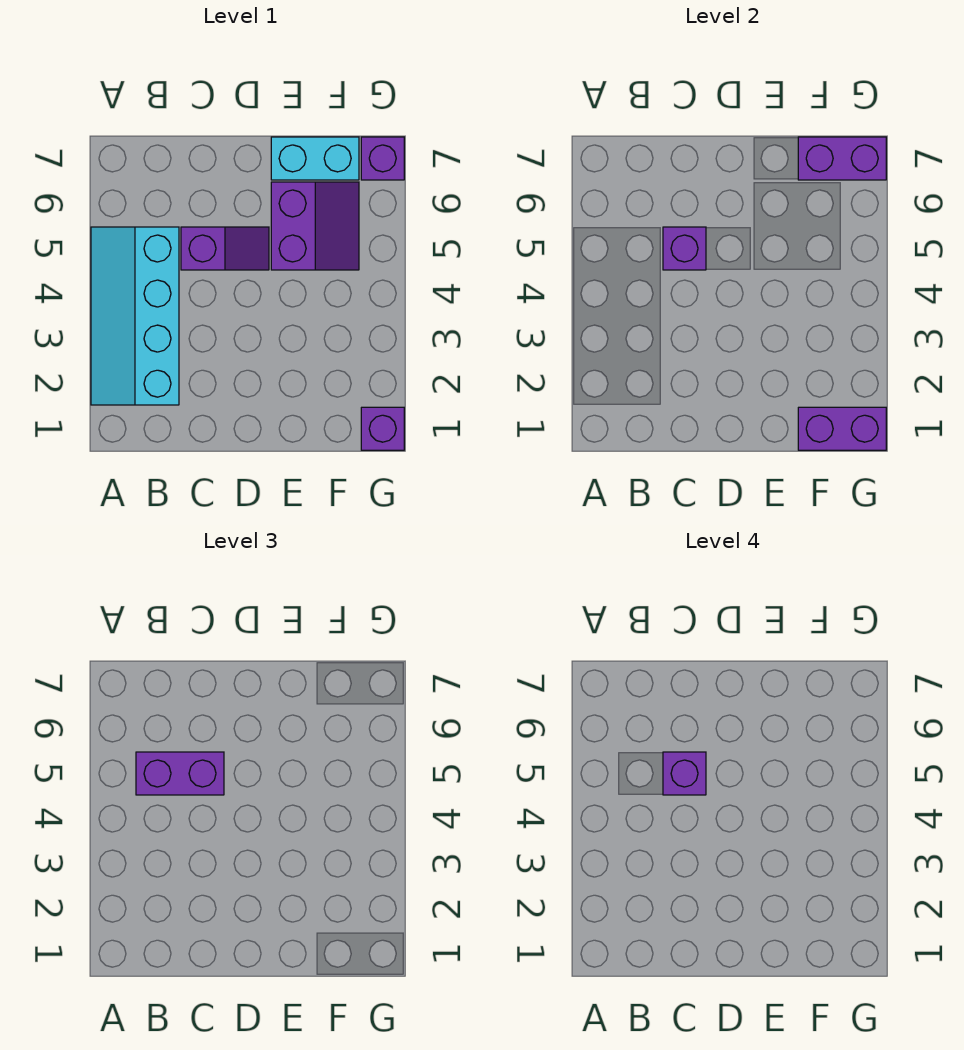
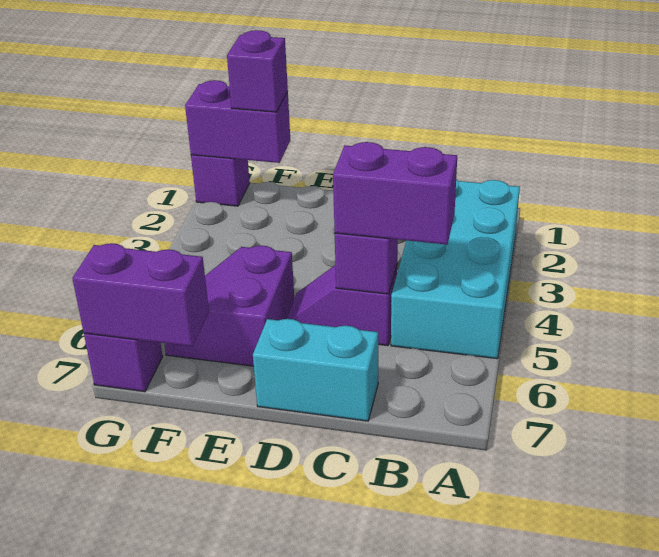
cyan slope A2:B5 level 1 top B -> cyan brick A2:B5 level 1
purple brick C5 level 4 -> purple brick F1 level 3
cyan brick E7:F7 level 1 -> cyan brick C7:D7 level 1

